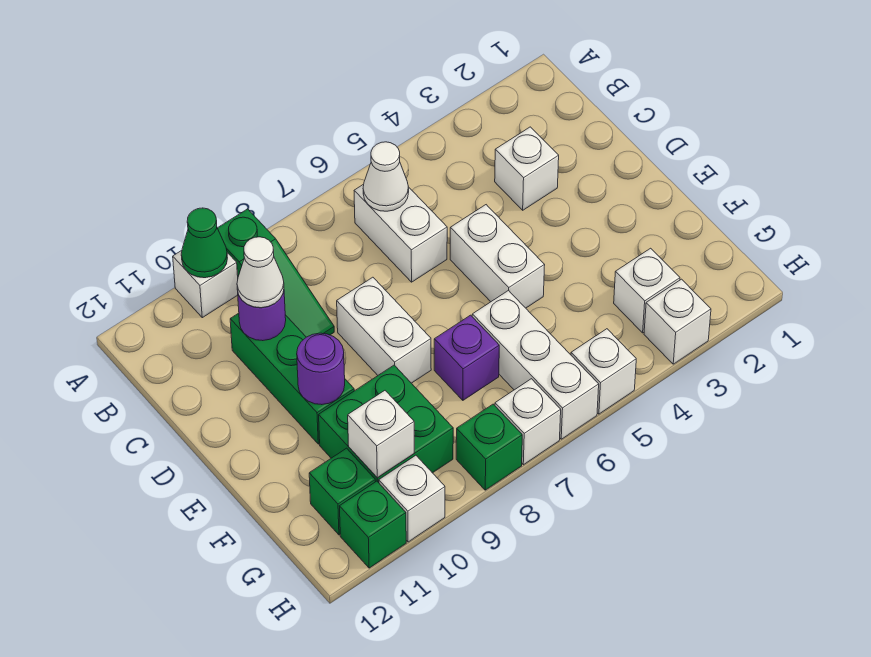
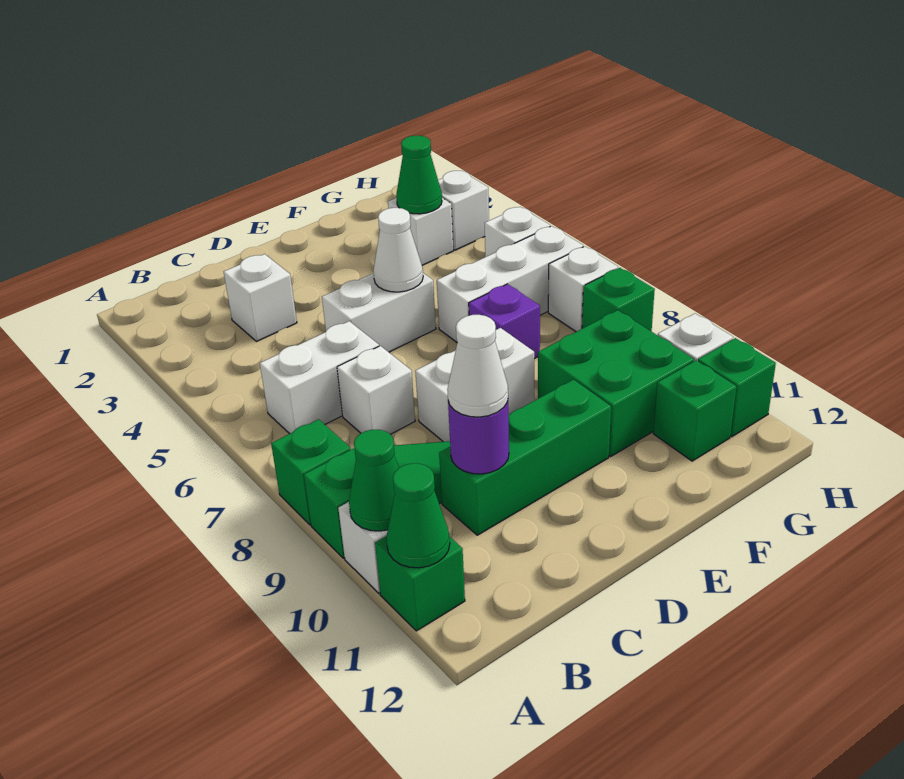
none -> green brick A8 level 1
none -> green brick A11 level 1
none -> green cone A11 level 2
white cone B6 level 2 -> white cone E5 level 2
purple round brick E10 level 2 -> none
none -> green cone G3 level 2
white brick G10 level 2 -> white brick C7 level 1

